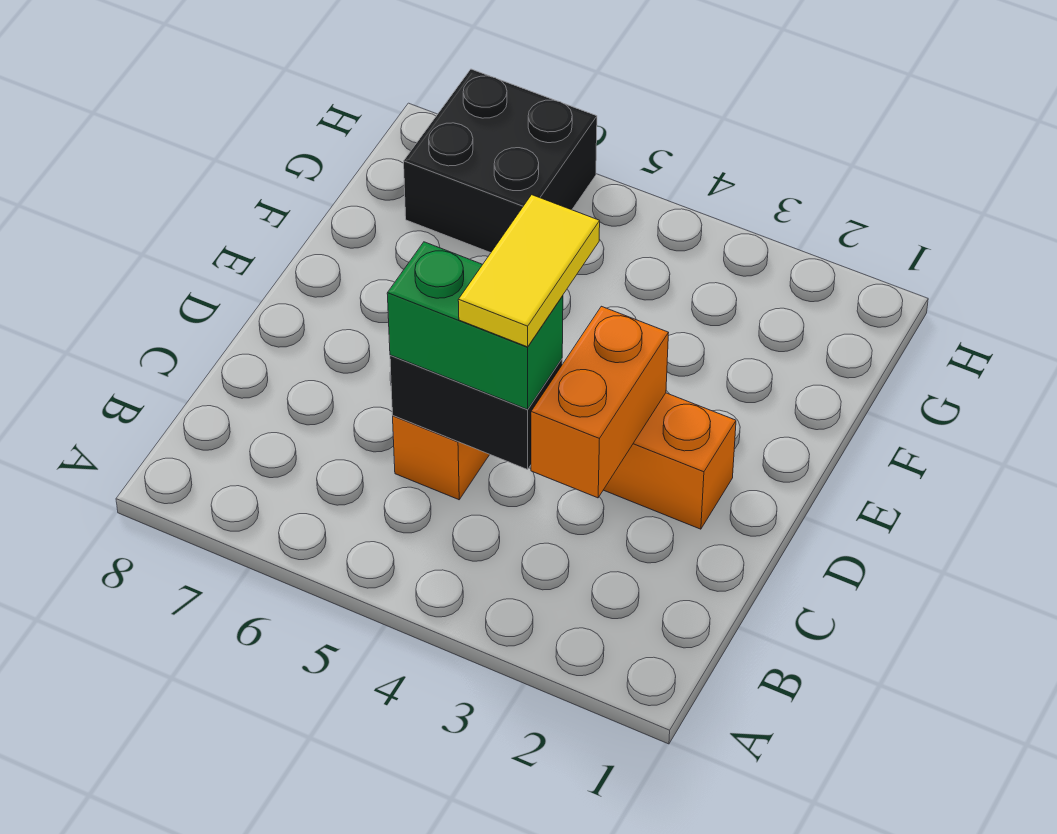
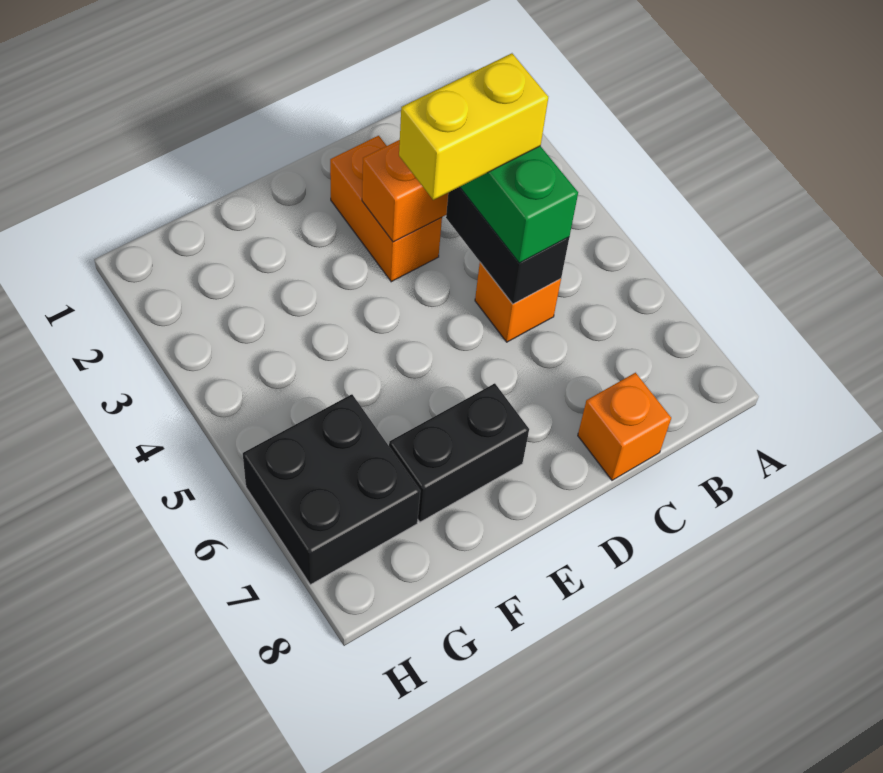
yellow tile C4:D4 level 4 -> yellow brick C4:D4 level 4
none -> orange brick C8 level 1
none -> black brick E7:F7 level 1

